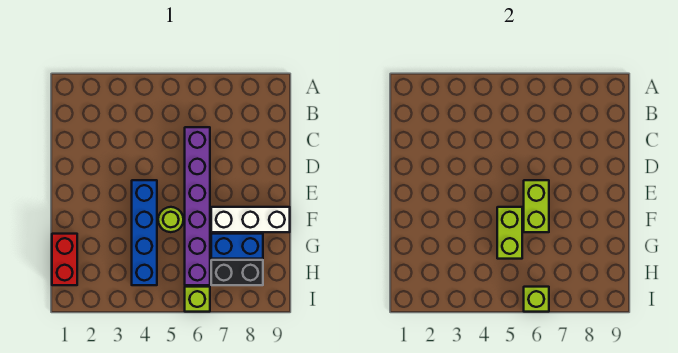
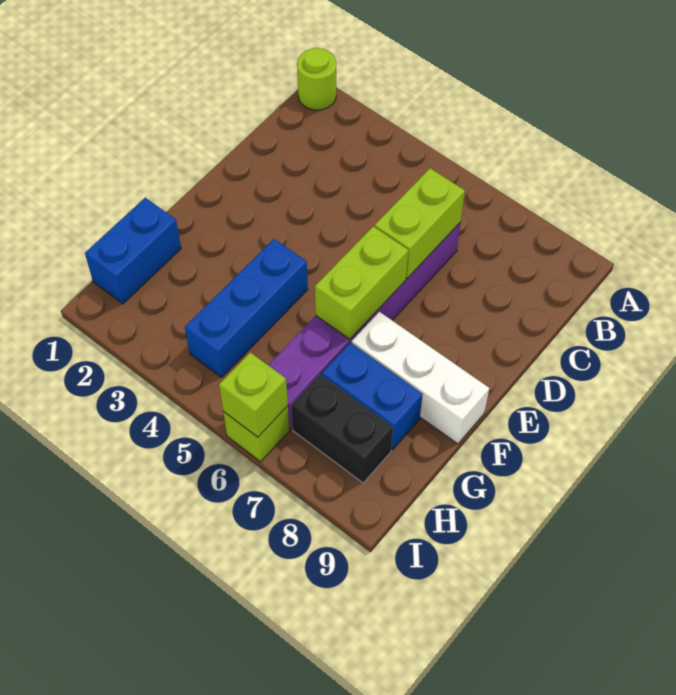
blue brick E4:H4 level 1 -> blue brick F4:H4 level 1
lime round brick F5 level 1 -> lime round brick A1 level 1
lime brick F5:G5 level 2 -> lime brick C6:D6 level 2
red brick G1:H1 level 1 -> blue brick G1:H1 level 1

